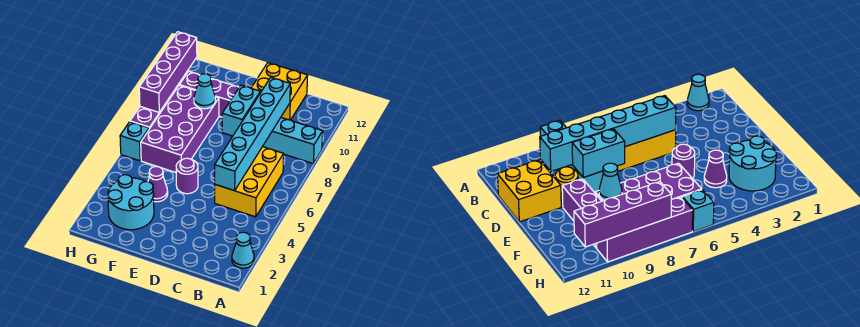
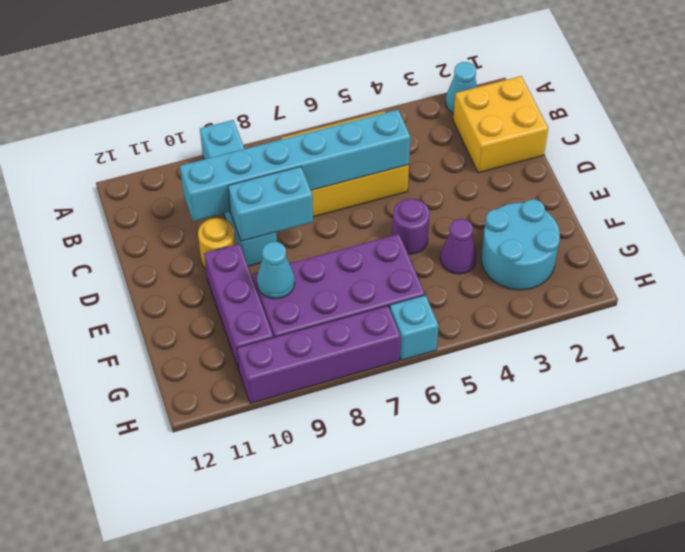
yellow brick C11:D12 level 1 -> yellow brick B1:C2 level 1
purple brick H8:H11 level 2 -> none

